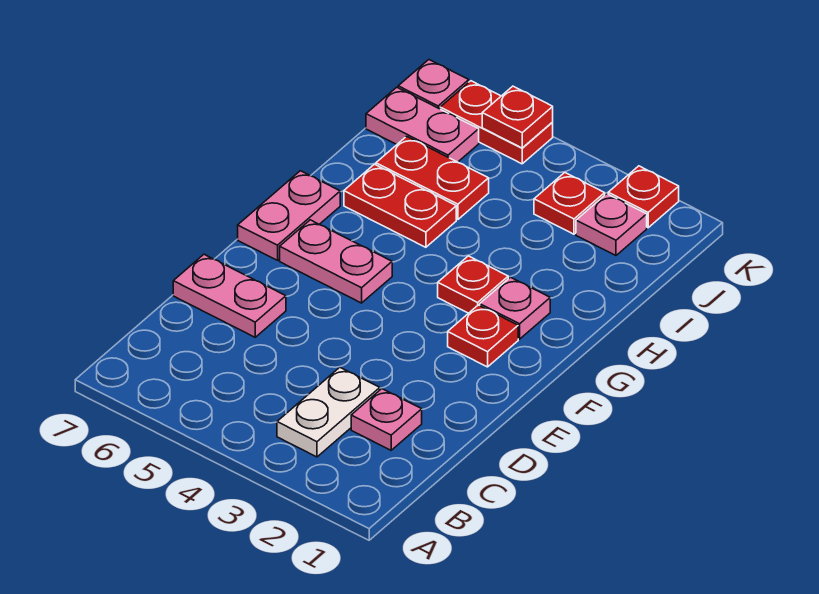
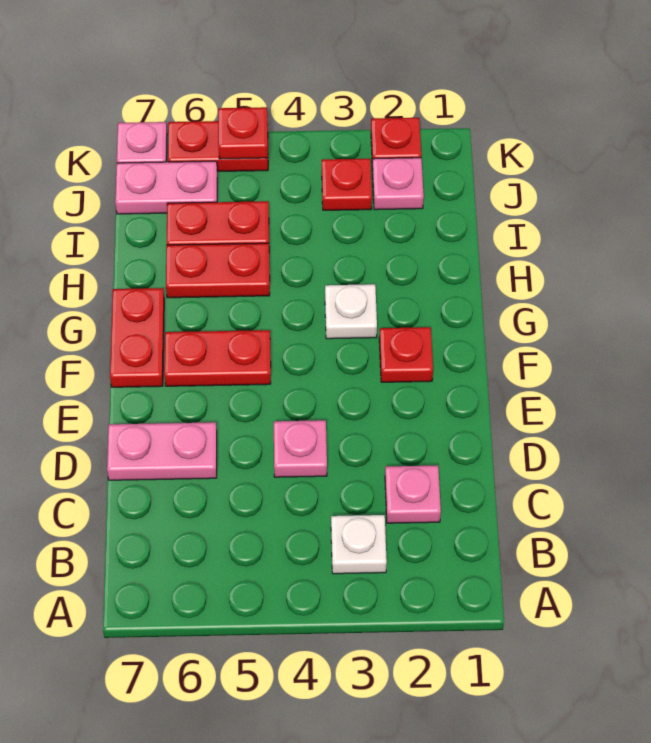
white plate B3:C3 level 1 -> white plate B3 level 1
pink plate F5:F6 level 1 -> red plate F5:F6 level 1
pink plate F7:G7 level 1 -> red plate F7:G7 level 1
pink plate G2 level 1 -> pink plate D4 level 1
red plate G3 level 1 -> white plate G3 level 1

